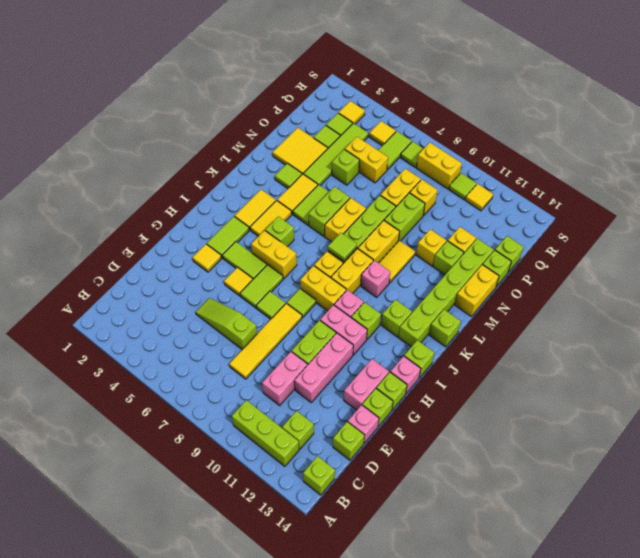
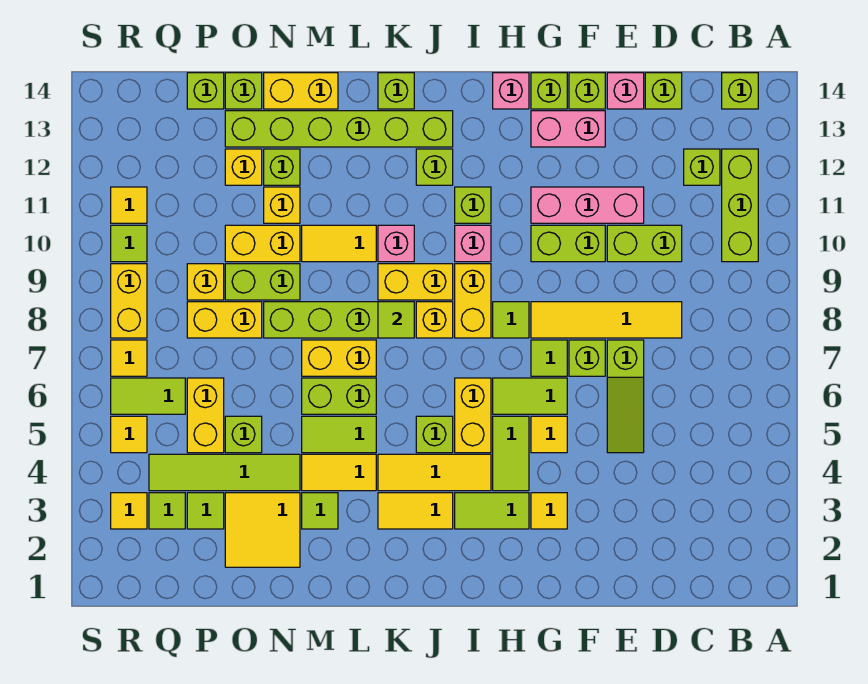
pink brick D10:E10 level 1 -> lime brick D10:E10 level 1
pink brick H10:H11 level 1 -> none
lime brick I14 level 1 -> lime brick F7 level 1
yellow tile J4:K4 level 1 -> yellow tile I4:K4 level 1
yellow brick L9:M9 level 1 -> yellow brick N10:O10 level 1
lime tile R7 level 1 -> yellow tile R7 level 1

